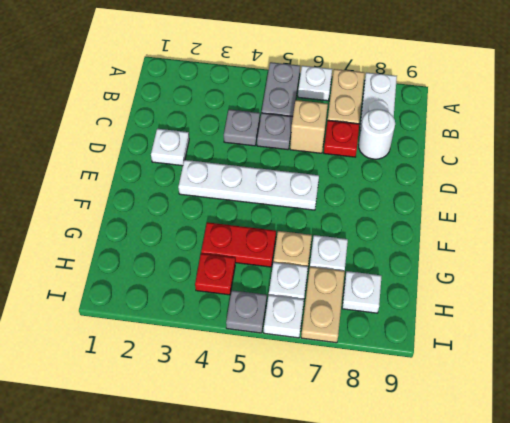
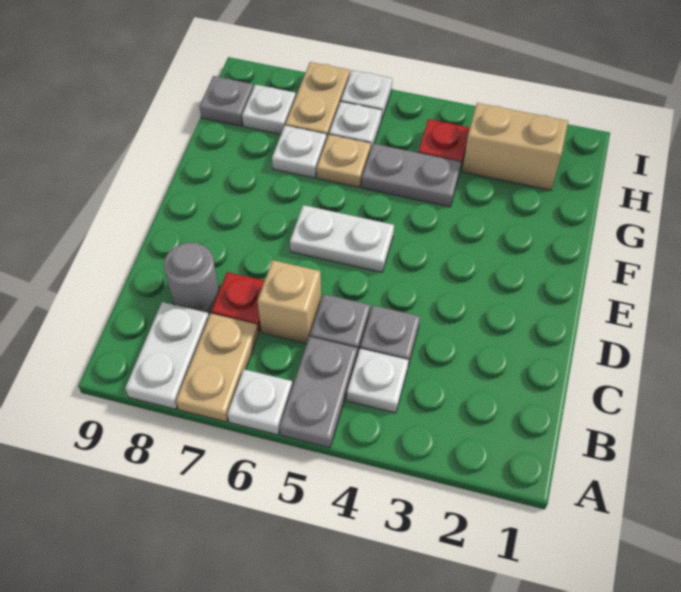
white round brick C8 level 1 -> grey round brick C8 level 1
white plate D2 level 1 -> white plate B4 level 1
white plate E3:E6 level 1 -> white plate E5:E6 level 1
red plate G4:G5 level 1 -> grey plate G4:G5 level 1
none -> tan brick H2:H3 level 1
grey plate I5 level 1 -> grey plate H9 level 1

